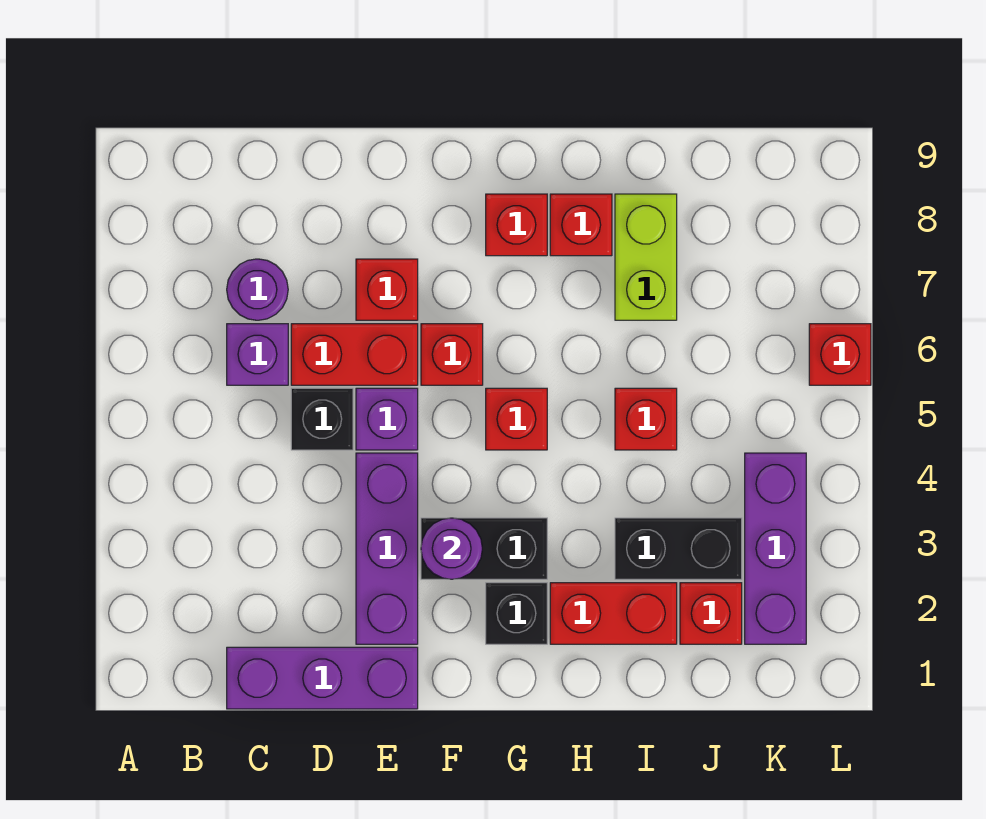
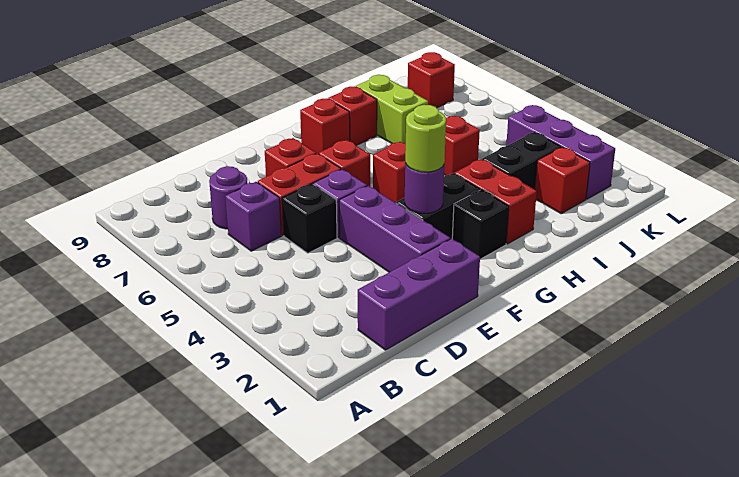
none -> lime round brick F3 level 3
red brick H2:I2 level 1 -> red brick H2:H3 level 1
red brick L6 level 1 -> red brick K8 level 1

